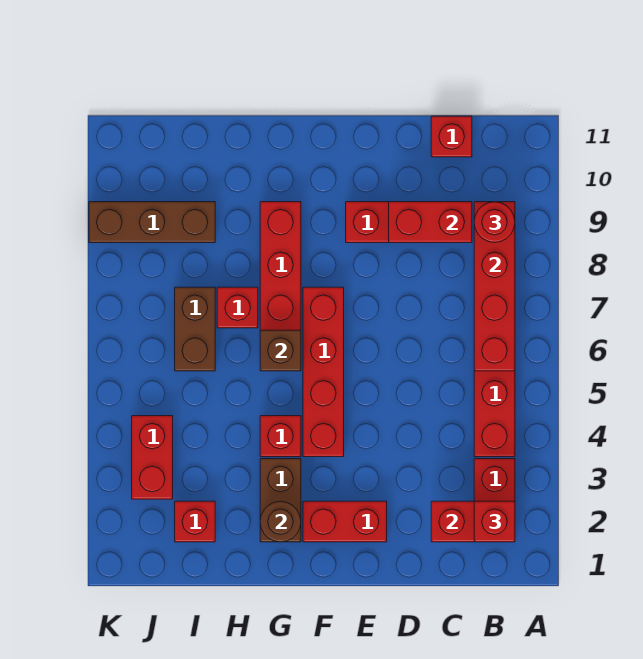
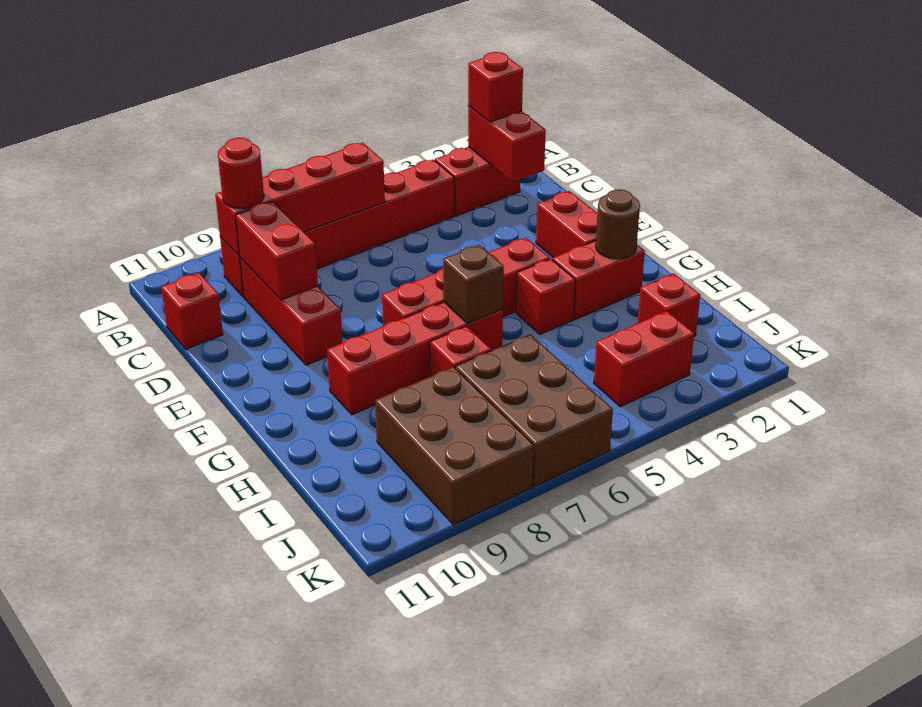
brown brick G2:G3 level 1 -> red brick G2:G3 level 1
brown brick I6:I7 level 1 -> brown brick I6:K7 level 1
brown brick I9:K9 level 1 -> brown brick I8:K9 level 1

